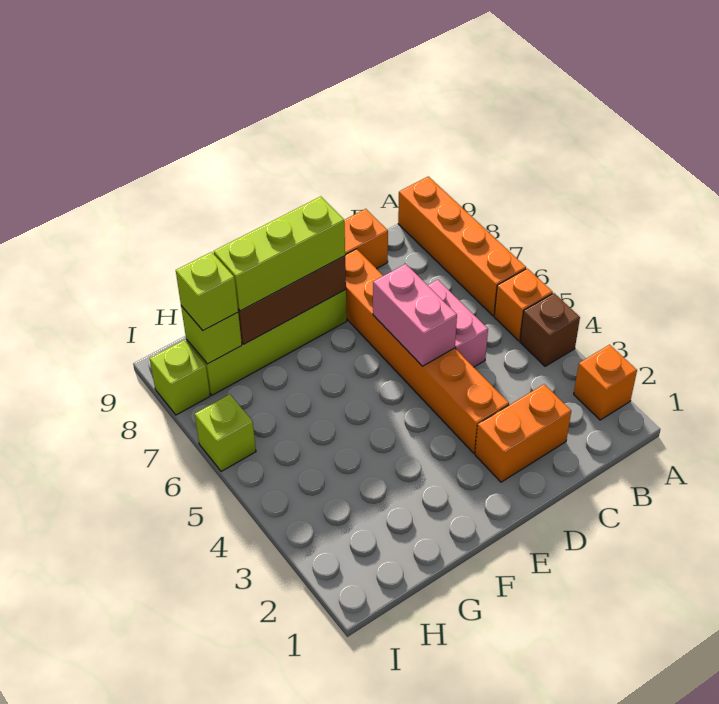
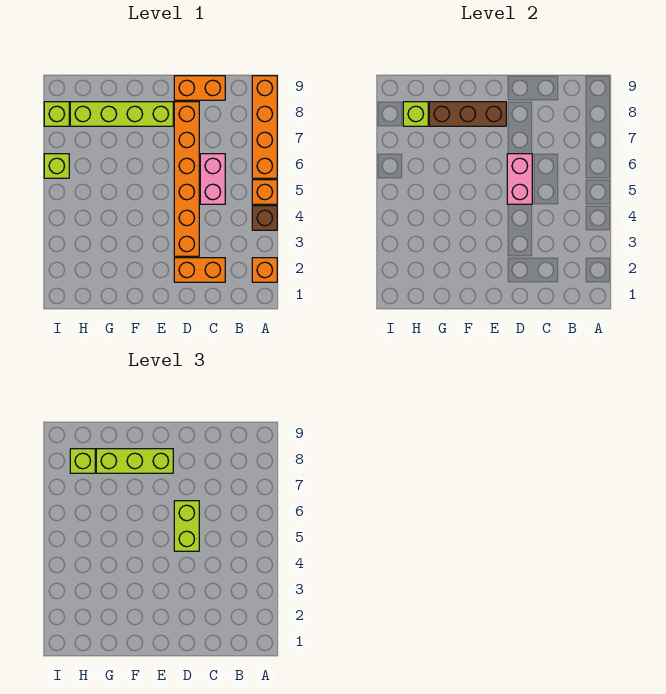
none -> lime brick D5:D6 level 3

